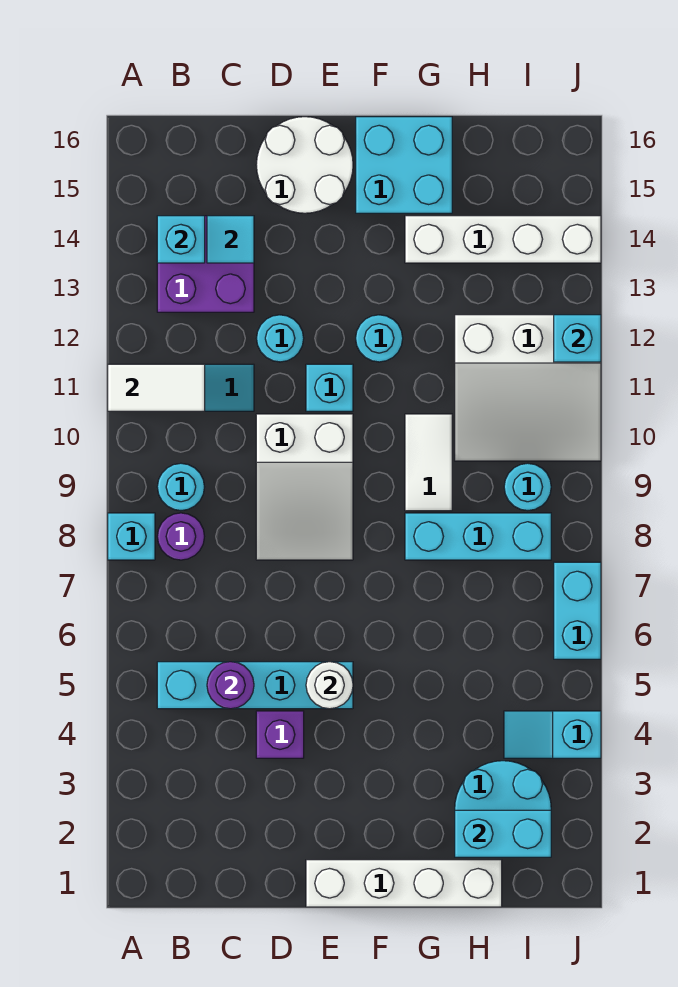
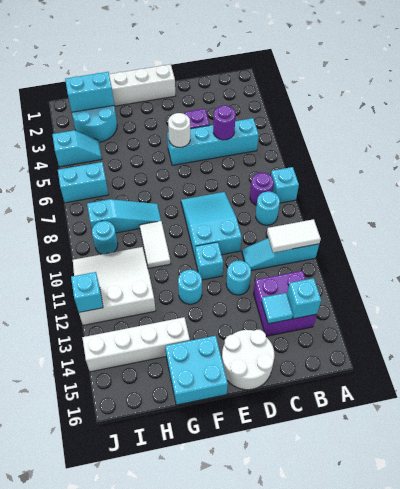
white slope D8:E10 level 1 top 10 -> cyan slope D8:E10 level 1 top 10
cyan brick G8:I8 level 1 -> cyan slope G8:I8 level 1 top I
cyan brick J6:J7 level 1 -> cyan brick I6:J6 level 1

